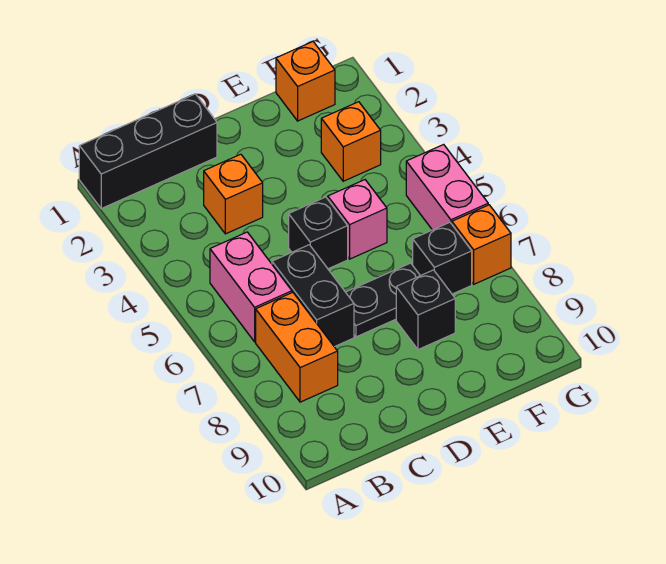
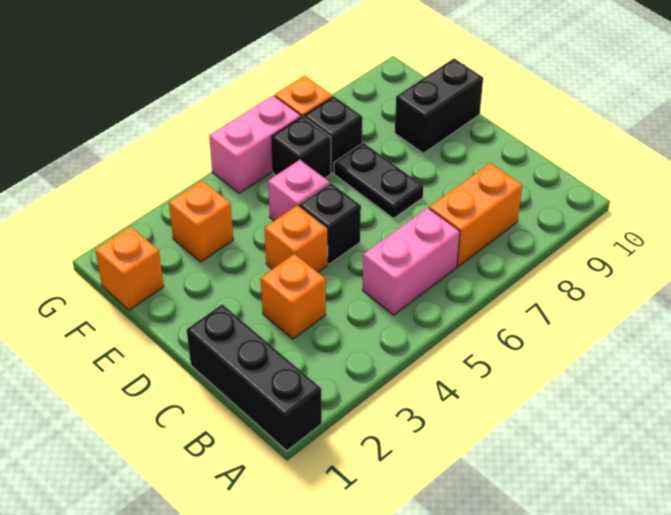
black brick C6:C7 level 1 -> black brick E9:E10 level 1
none -> orange brick D4 level 1
black brick E8 level 1 -> black brick F6 level 1

